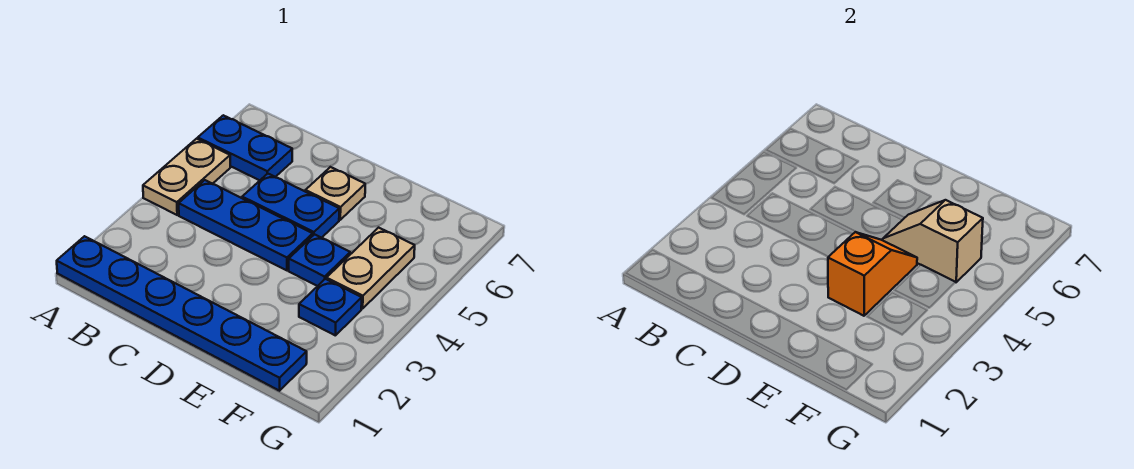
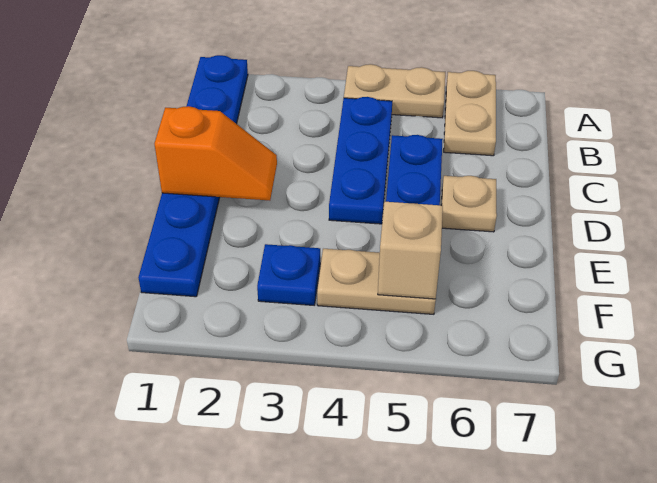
blue plate A6:B6 level 1 -> tan plate A6:B6 level 1
orange slope E3:E4 level 2 top 3 -> orange slope D1:D2 level 2 top 1
blue plate E4 level 1 -> none

